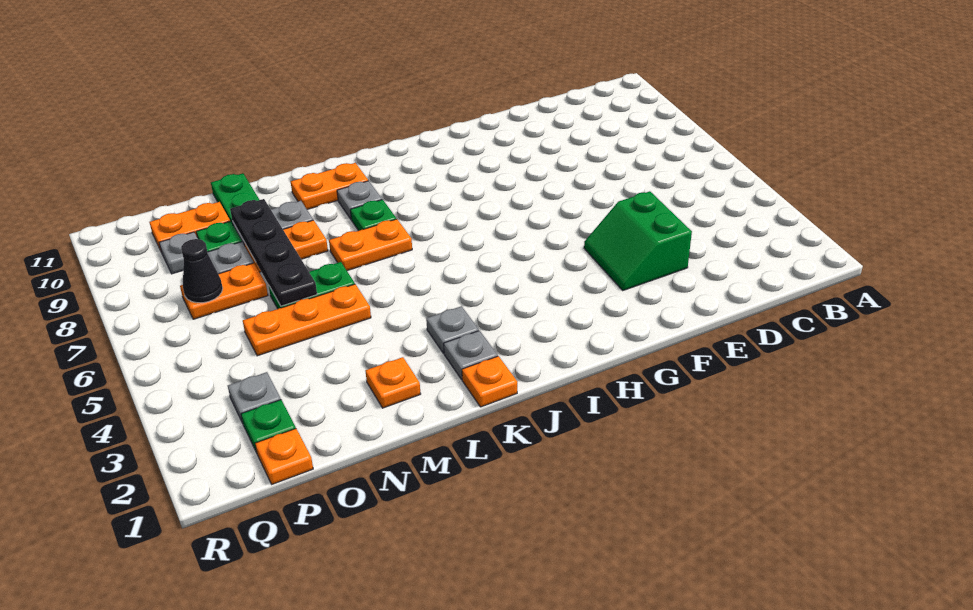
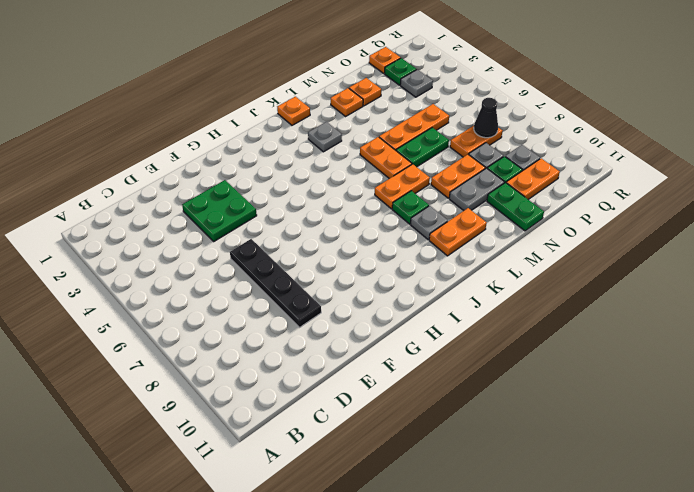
green slope E3:F4 level 1 top E -> green plate E3:F4 level 1
grey plate K2 level 1 -> none
none -> orange plate L5:L6 level 1
none -> orange plate N2 level 1
black plate N6:N9 level 2 -> black plate E6:E9 level 1

